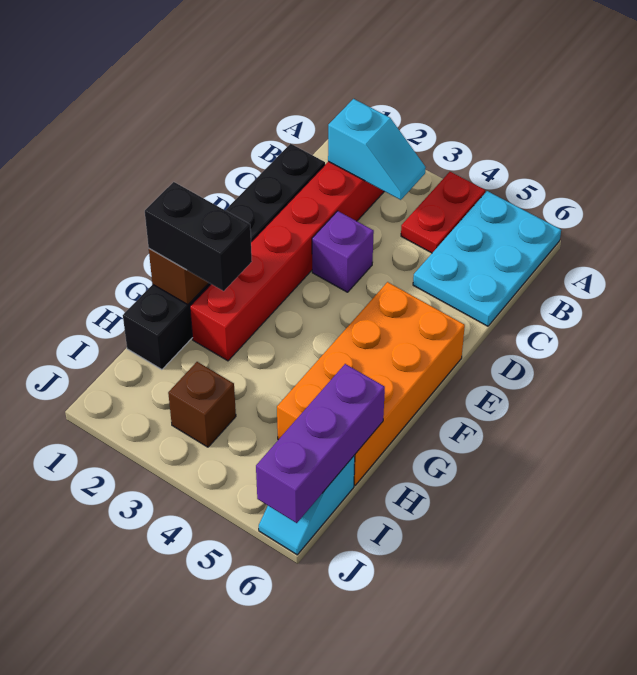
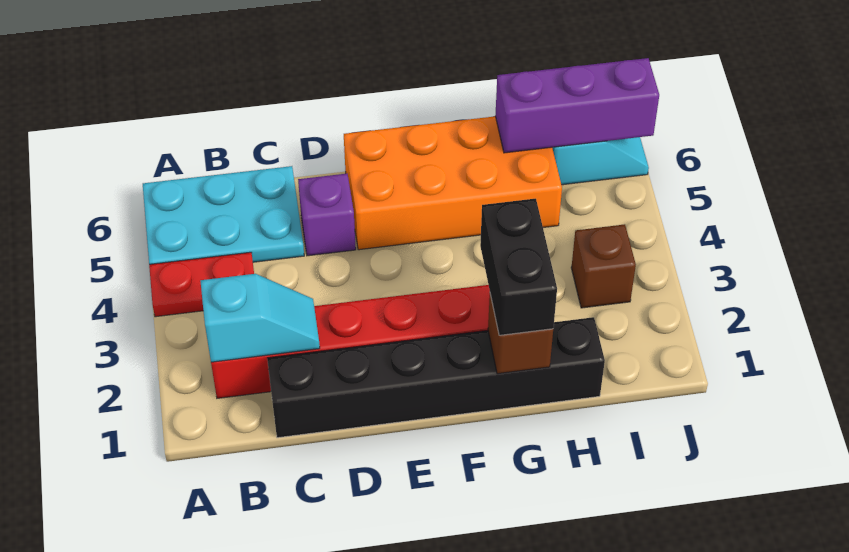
cyan slope B2:B3 level 2 top 2 -> cyan slope B2:C2 level 2 top B
purple brick D3 level 1 -> purple brick D5 level 1

